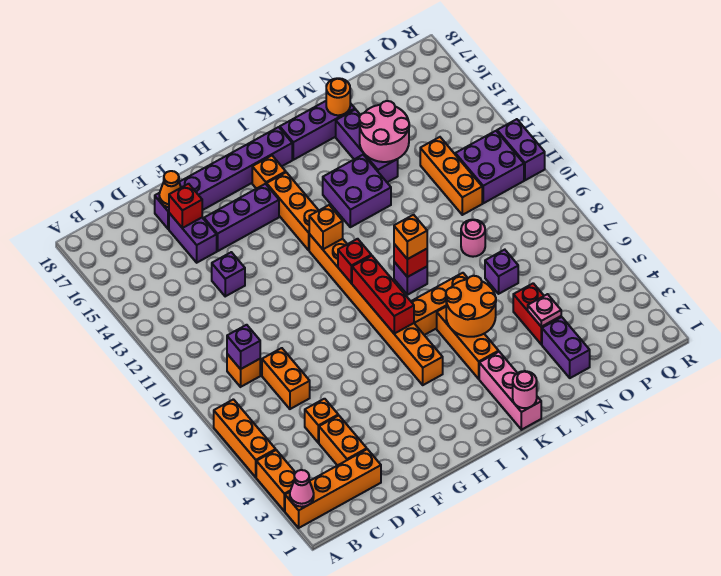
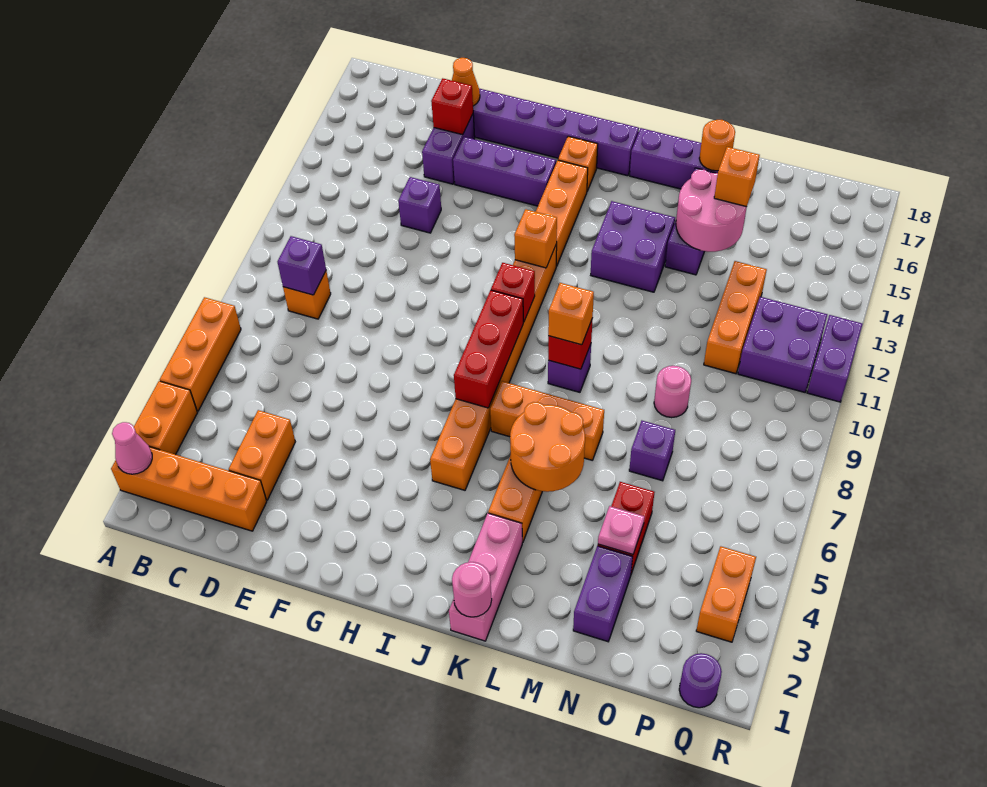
orange brick D5 level 1 -> orange brick N15 level 3
orange brick D7:D8 level 1 -> orange brick Q3:Q4 level 1
none -> purple round brick Q1 level 1

